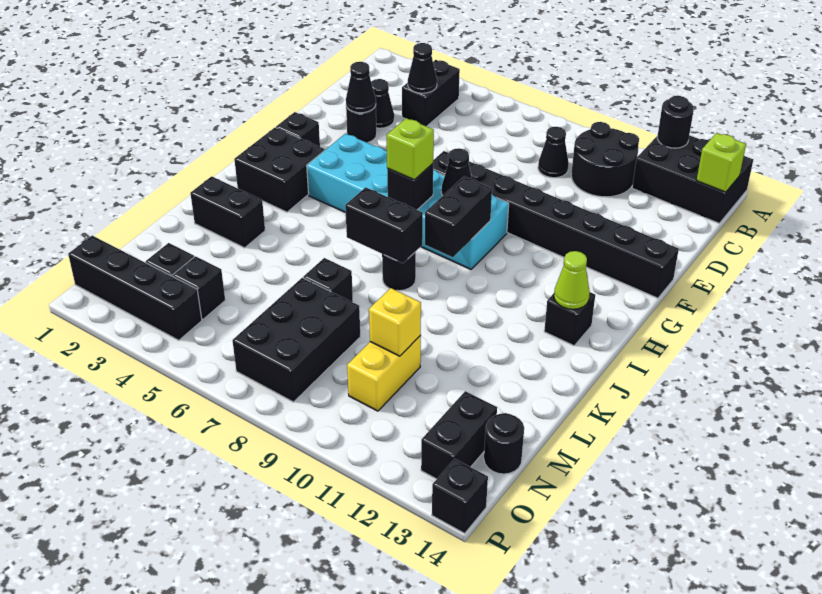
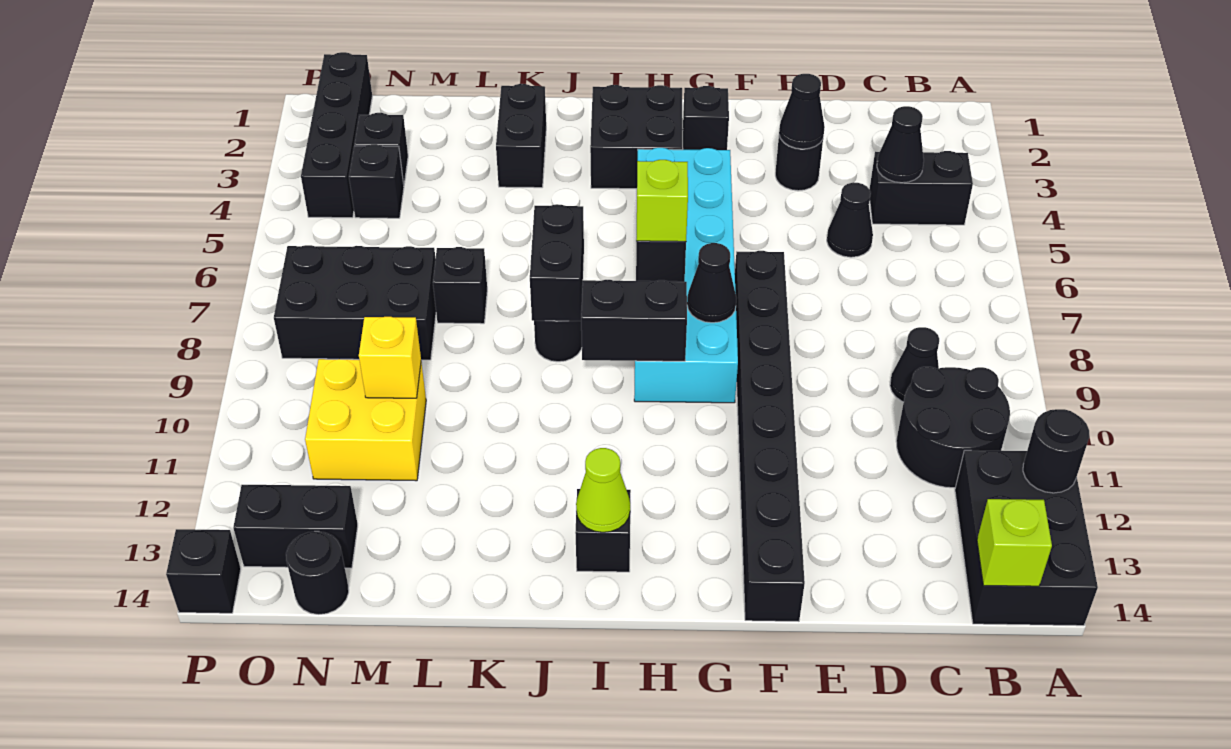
black cone D3 level 1 -> black cone D5 level 1
yellow brick M10:N10 level 1 -> yellow brick M10:N11 level 1

